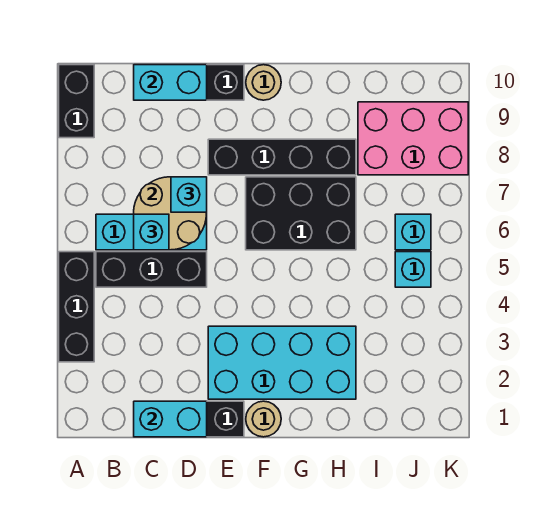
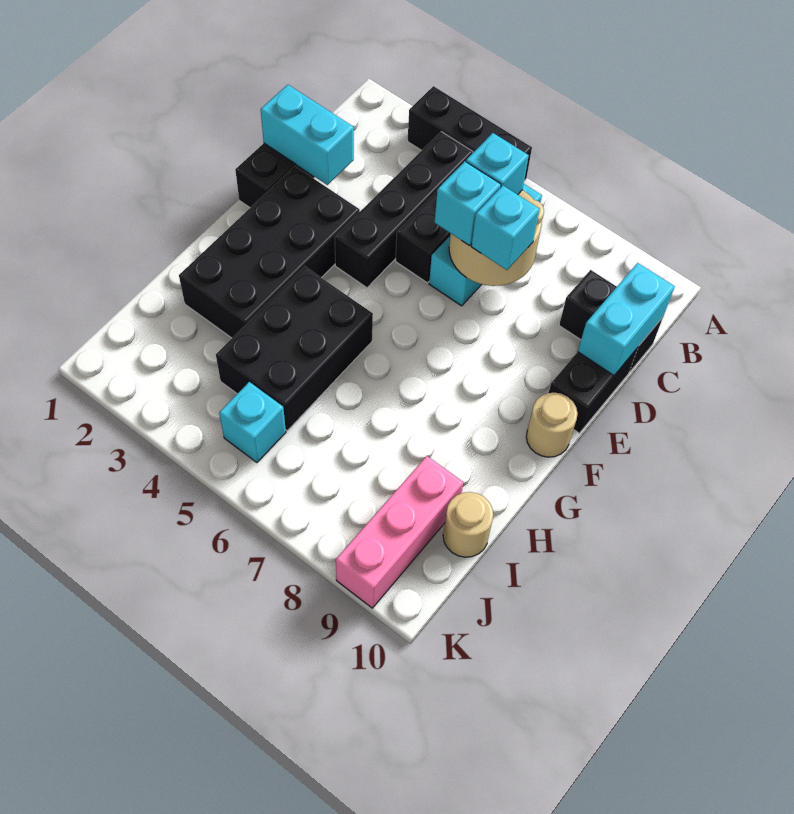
black brick A9:A10 level 1 -> black brick C9:C10 level 1
cyan brick C1:D1 level 2 -> cyan brick D1:D2 level 2
cyan brick E2:H3 level 1 -> black brick E2:H3 level 1
black brick E8:H8 level 1 -> black brick B4:E4 level 1
tan round brick F1 level 1 -> tan round brick I10 level 1
black brick F6:H7 level 1 -> black brick G4:I5 level 1
pink brick I8:K9 level 1 -> pink brick I9:K9 level 1
cyan brick J6 level 1 -> cyan brick D6 level 3

